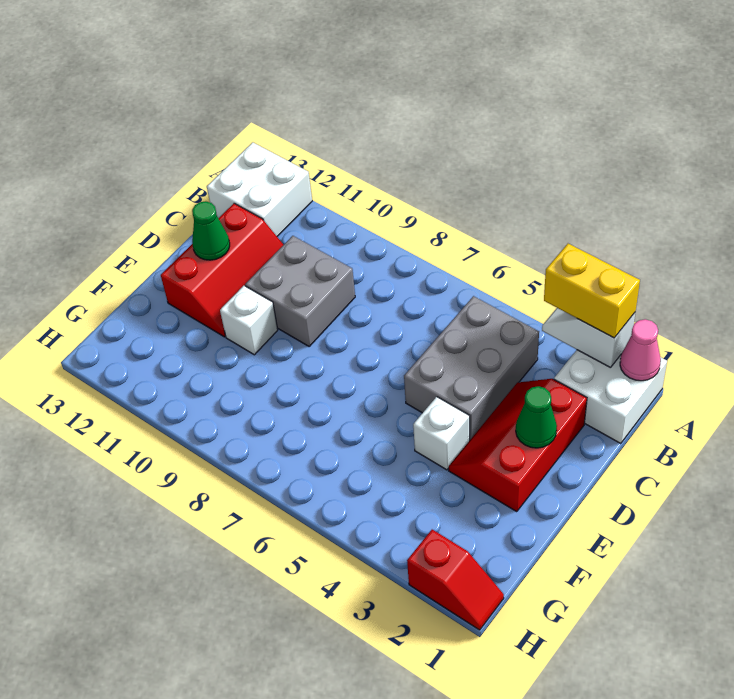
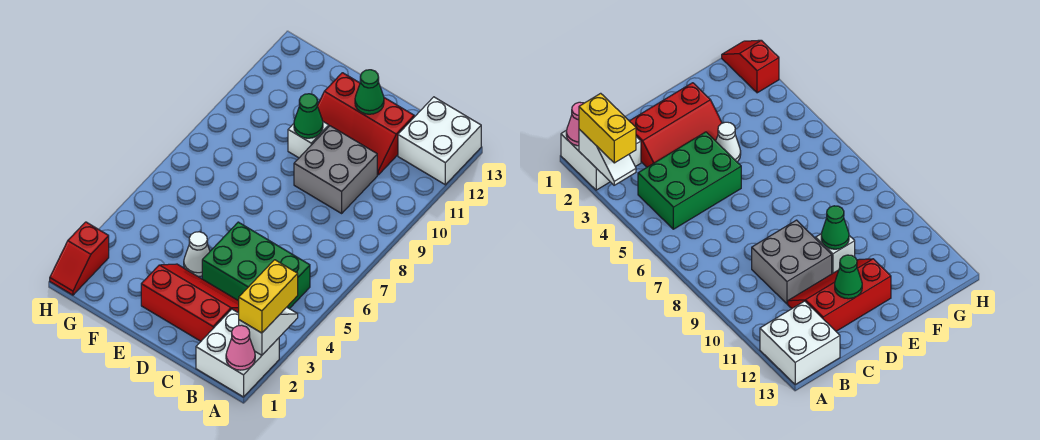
grey brick B4:D5 level 1 -> green brick B4:D5 level 1
green cone D2 level 2 -> green cone E10 level 2
white brick E4 level 1 -> white cone E4 level 1

